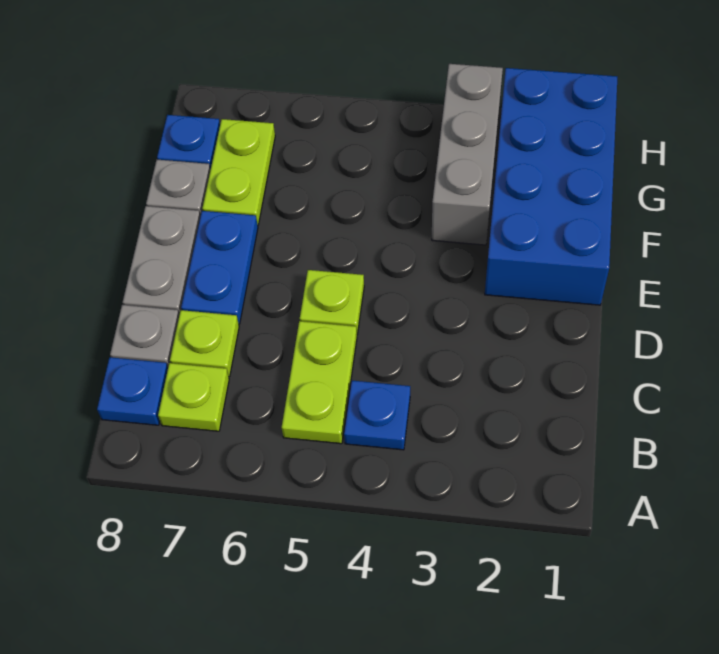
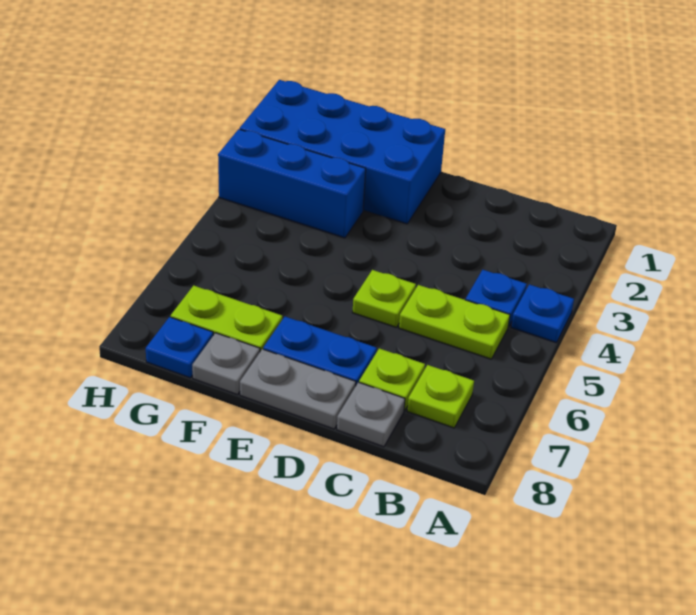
blue plate B8 level 1 -> blue plate A4 level 1
grey brick F3:H3 level 1 -> blue brick F3:H3 level 1

